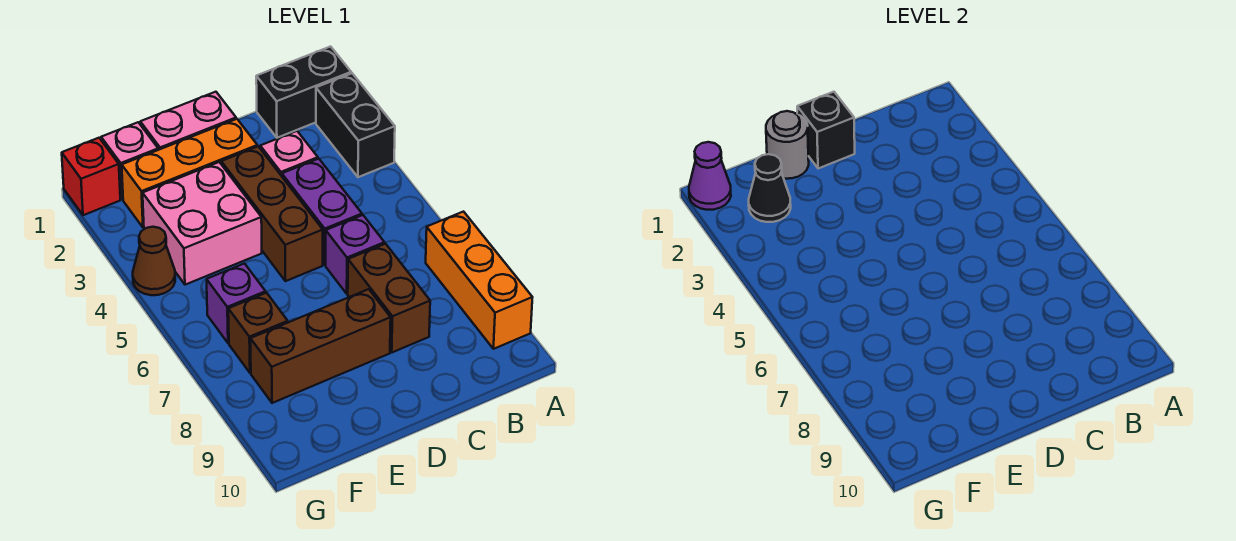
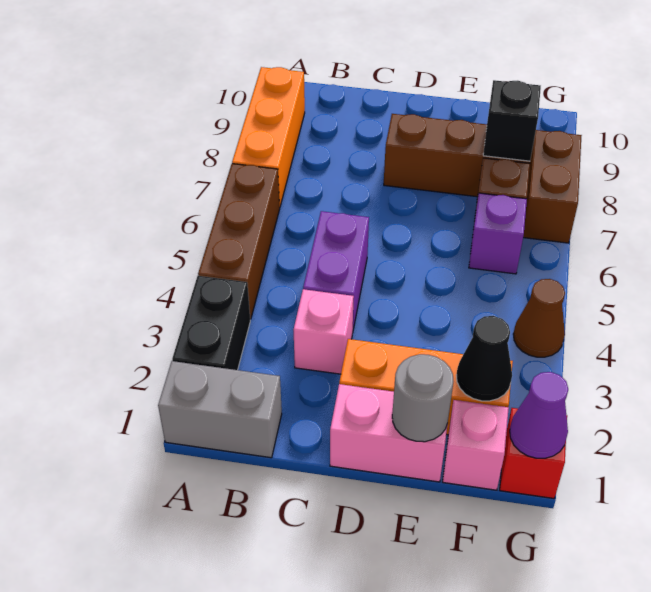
black brick A1:B1 level 1 -> grey brick A1:B1 level 1
purple brick C6 level 1 -> none
brown brick C7:C8 level 1 -> brown brick G7:G8 level 1
black brick D1 level 2 -> black brick F8 level 2
brown brick D3:D5 level 1 -> brown brick A4:A6 level 1
pink brick E3:F4 level 1 -> none

